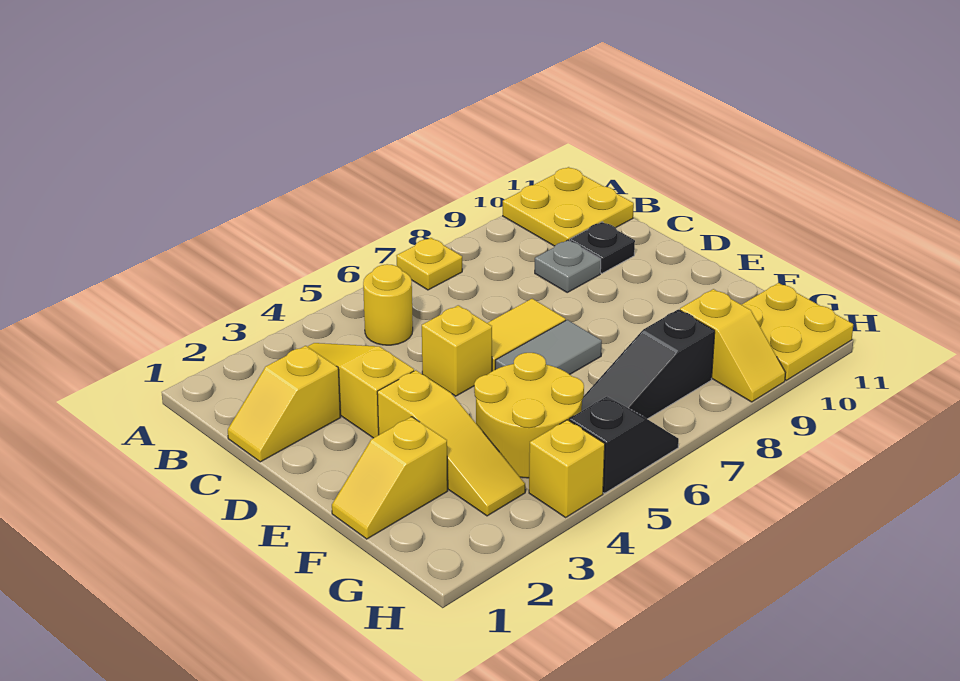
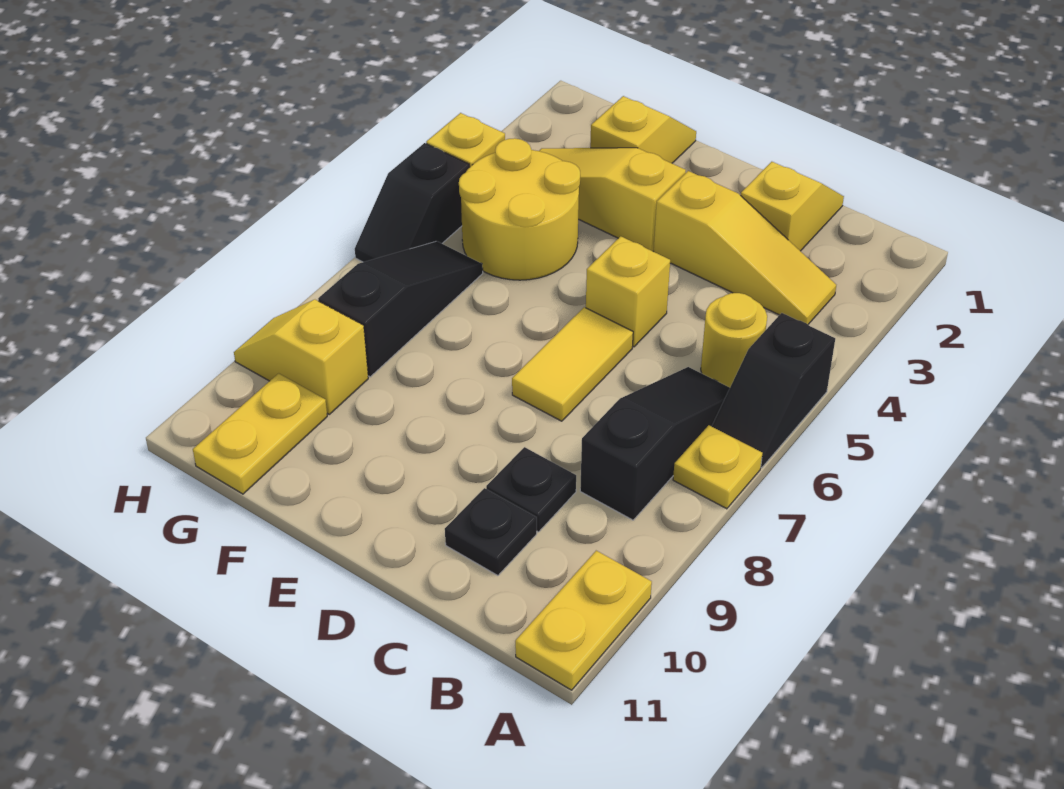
none -> black slope A5:A6 level 1 top 5
yellow plate A10:B11 level 1 -> yellow plate A10:A11 level 1
none -> black slope B6:B8 level 1 top 8
grey plate C9 level 1 -> black plate C9 level 1
grey tile E6:E7 level 1 -> none
yellow plate G10:H11 level 1 -> yellow plate G10:G11 level 1

